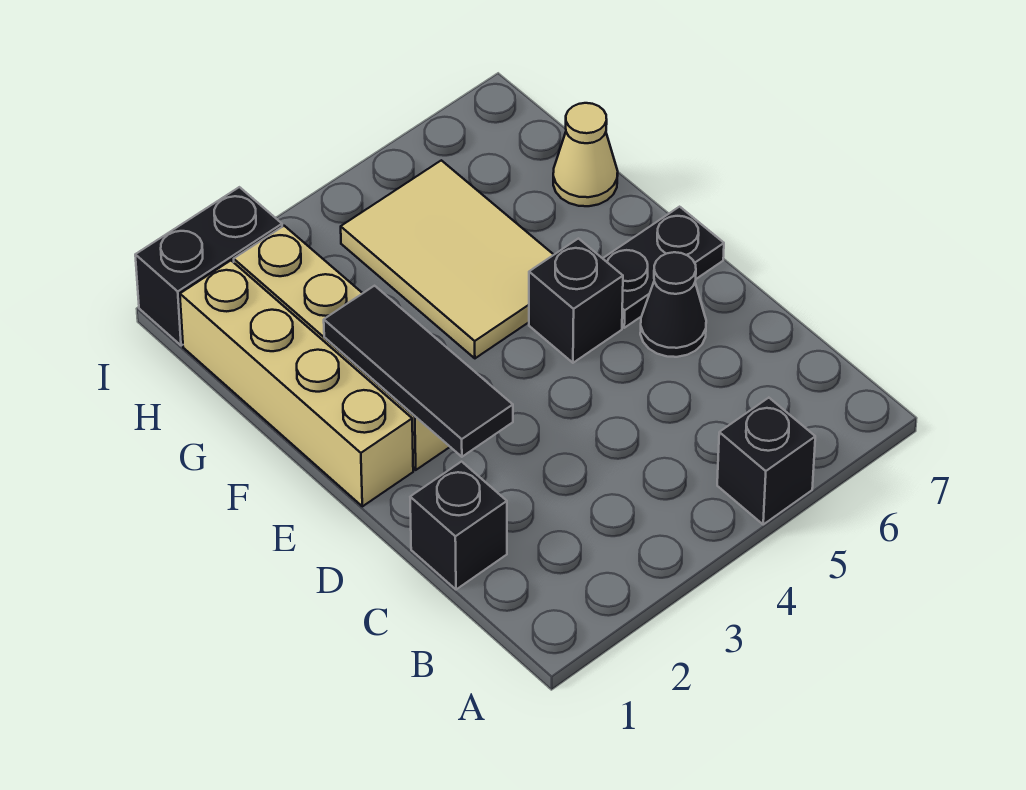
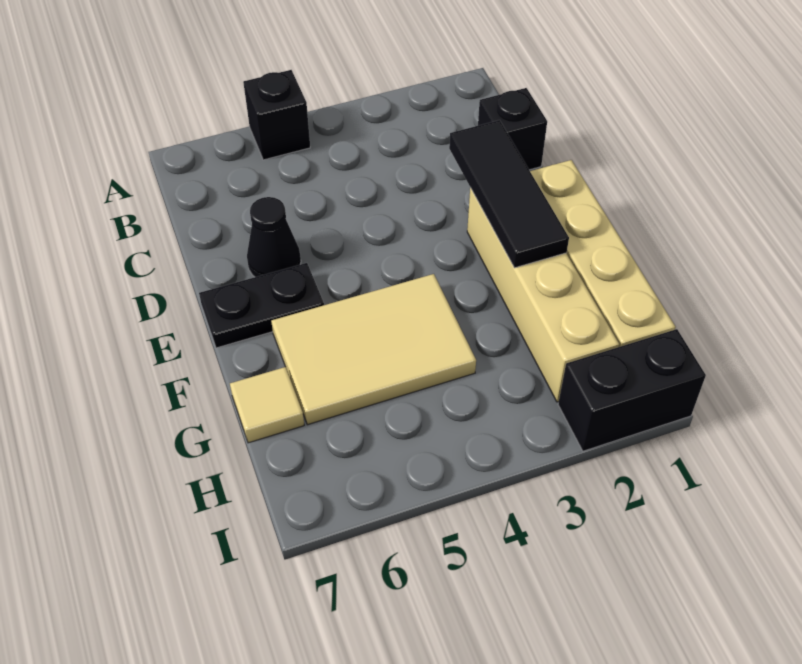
black brick E5 level 1 -> none
tan tile F4:H5 level 1 -> tan tile F4:G6 level 1
tan cone G7 level 1 -> tan tile G7 level 1

